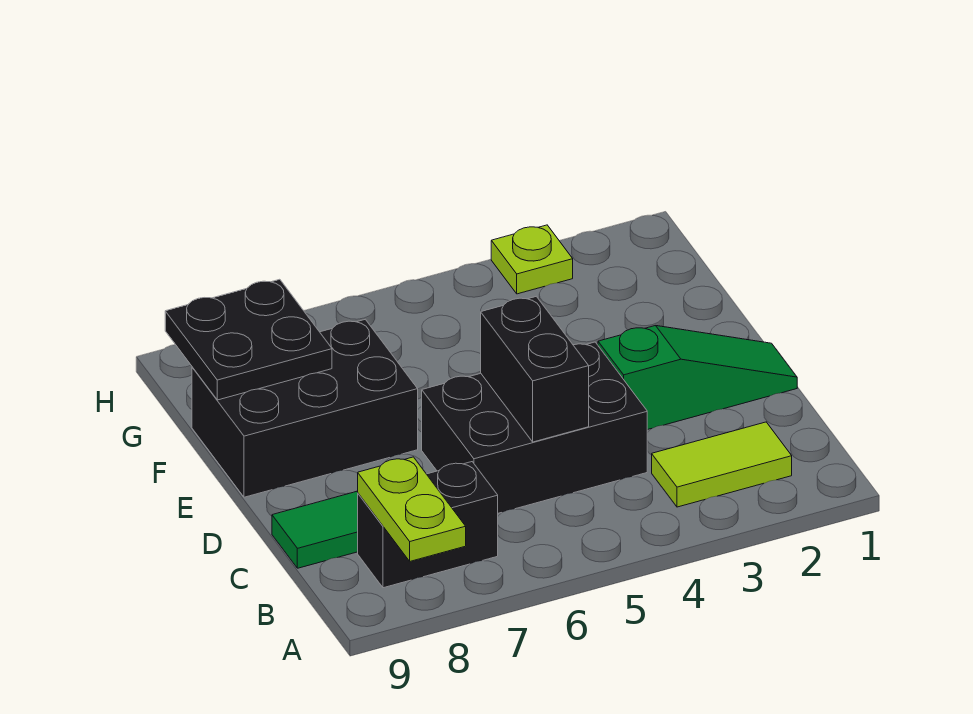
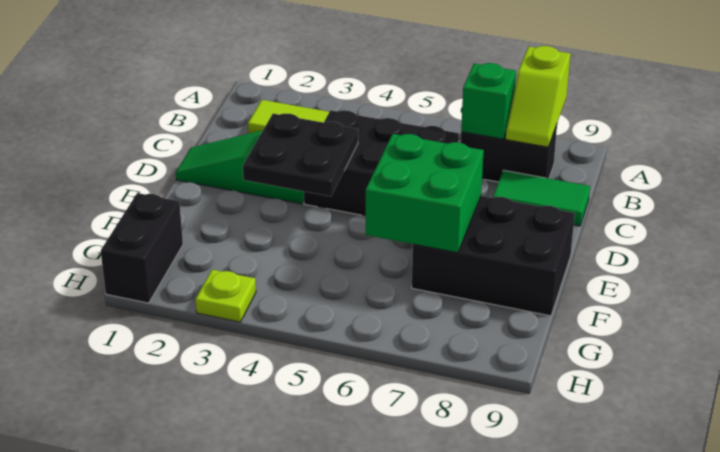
lime plate A8:B8 level 2 -> lime slope A8:B8 level 2 top A
none -> green brick B7 level 2
black brick C5:D5 level 2 -> black brick G1:H1 level 1
none -> green brick E6:F7 level 2
black plate F8:G9 level 2 -> black plate D3:E4 level 2

